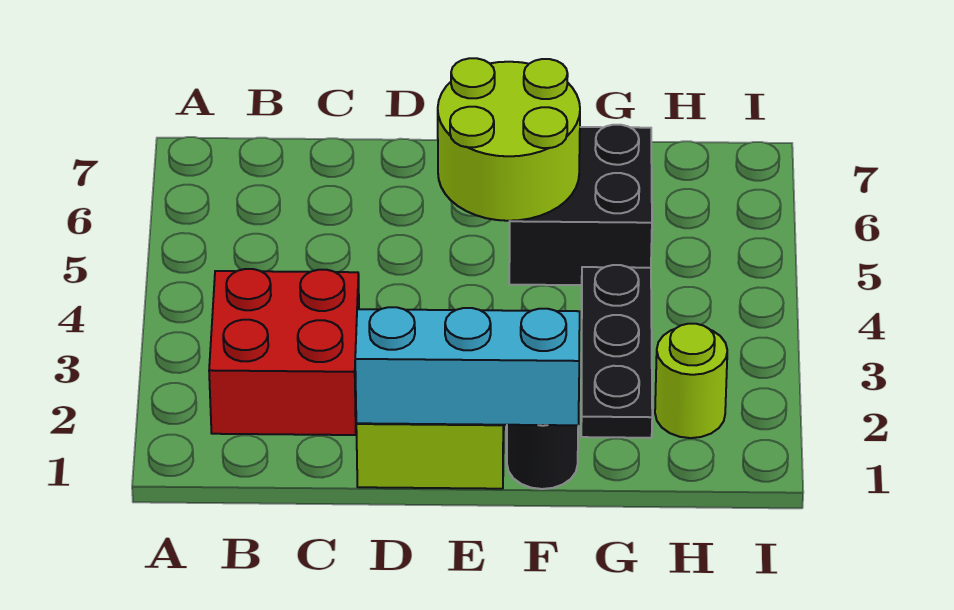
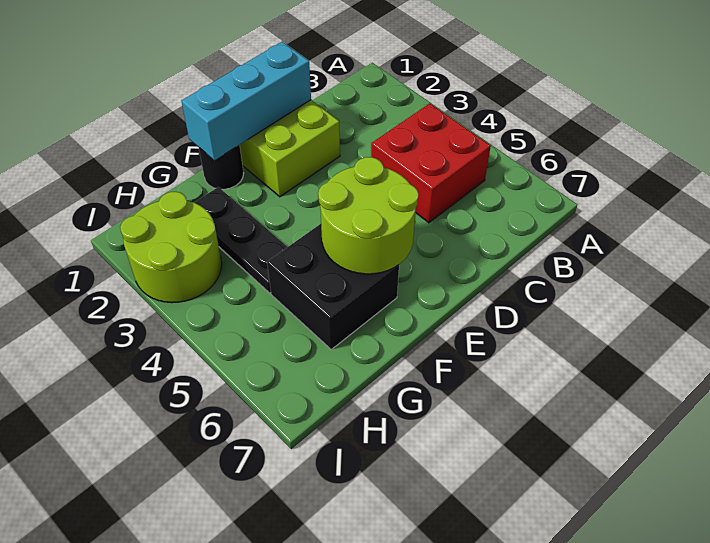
red brick B2:C3 level 1 -> red brick B4:C5 level 1
lime round brick H2 level 1 -> lime round brick H2:I3 level 1

